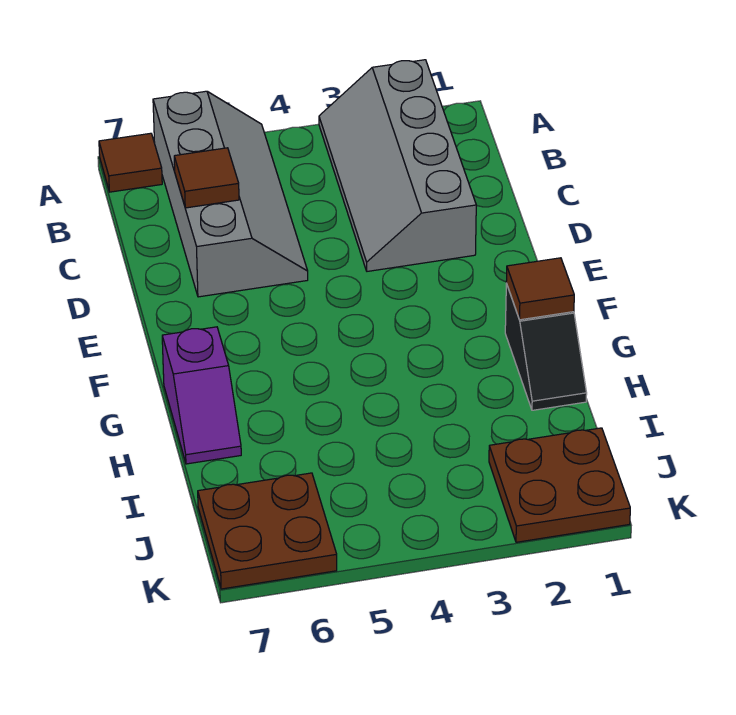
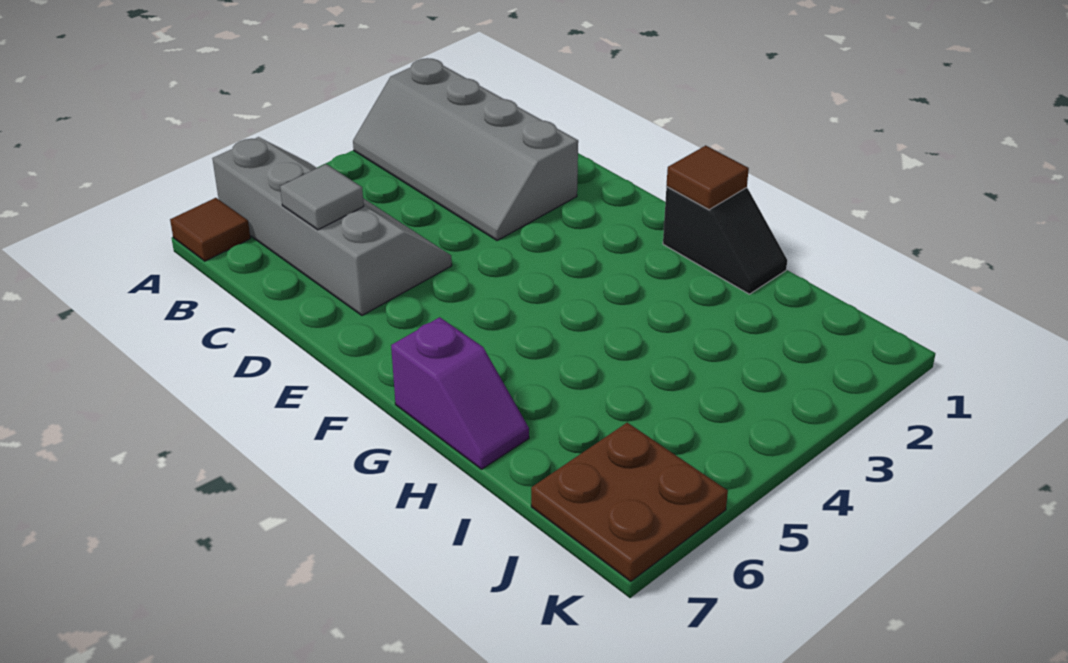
brown tile C6 level 2 -> grey tile C6 level 2
brown plate J1:K2 level 1 -> none

